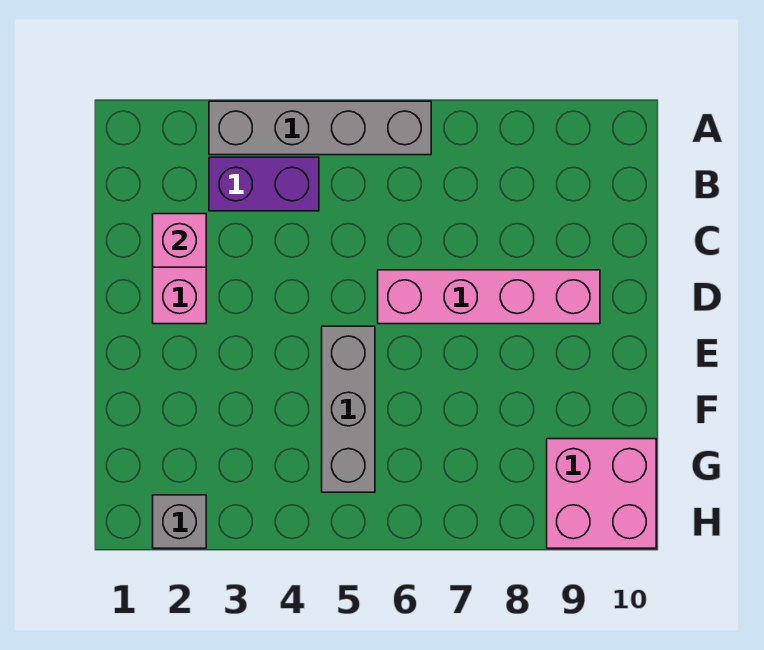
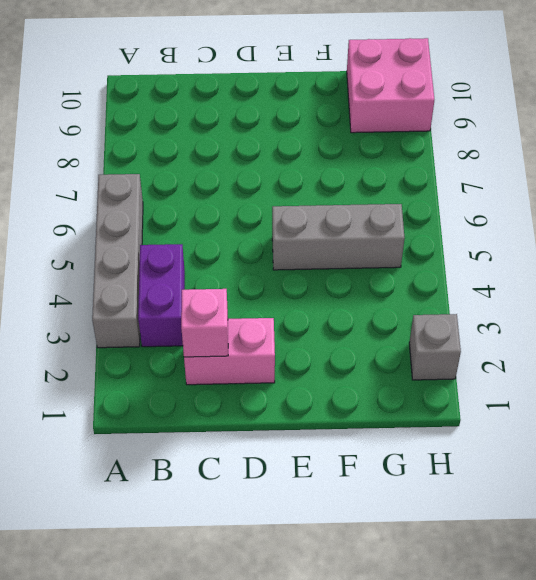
pink brick D6:D9 level 1 -> none

